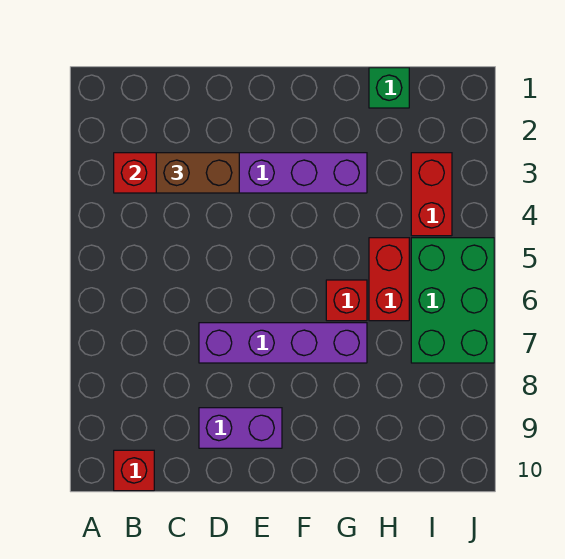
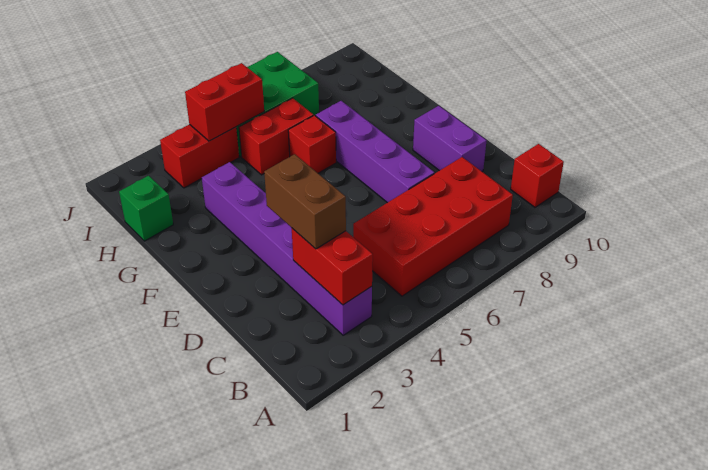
none -> red brick B5:C8 level 1
none -> red brick I4:I5 level 2

